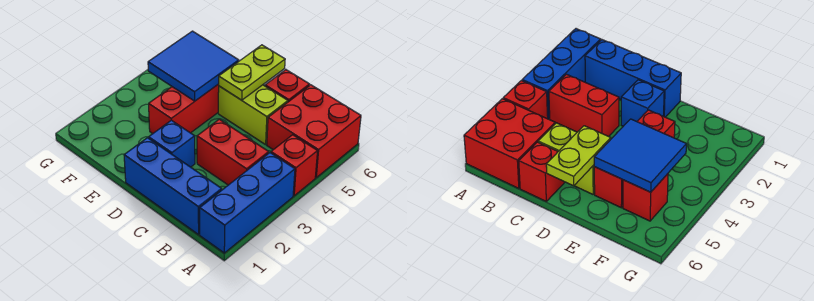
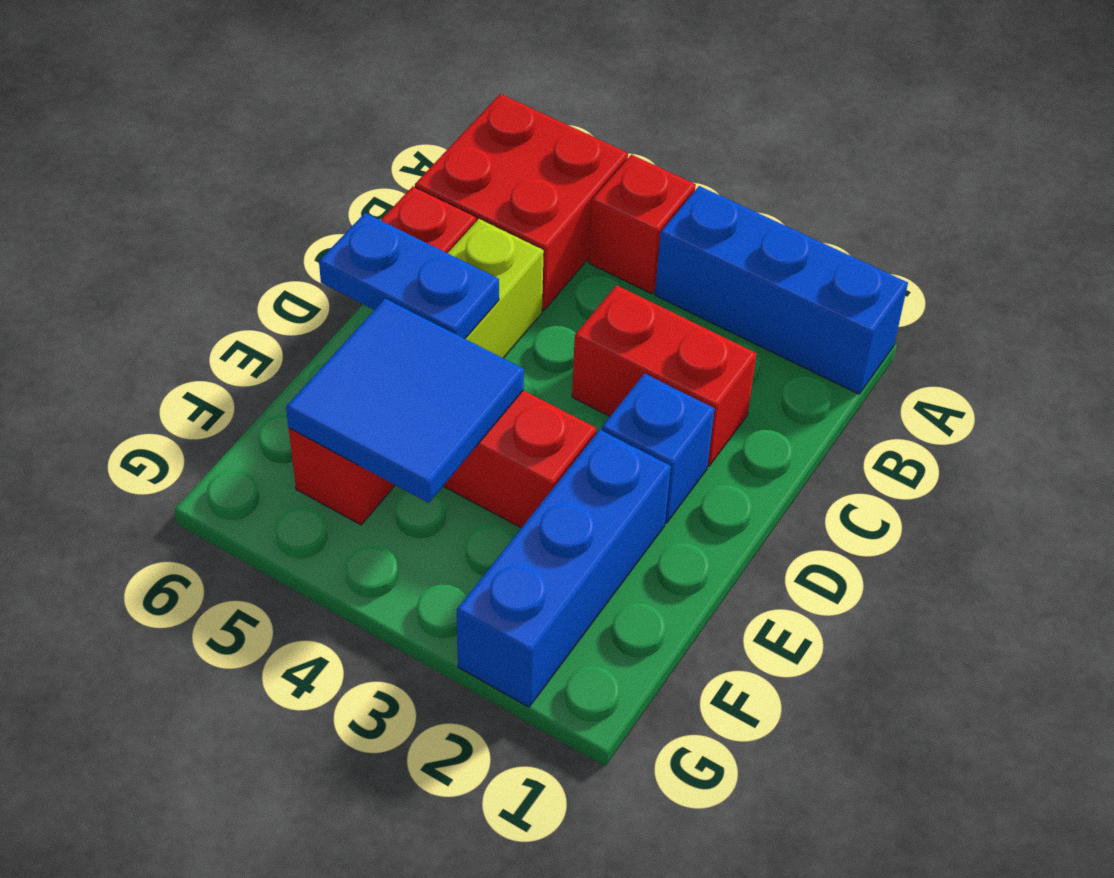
blue brick B1:D1 level 1 -> blue brick E2:G2 level 1
red brick B3:C3 level 1 -> red brick C2:C3 level 1
lime plate D5:D6 level 2 -> blue plate D5:D6 level 2

